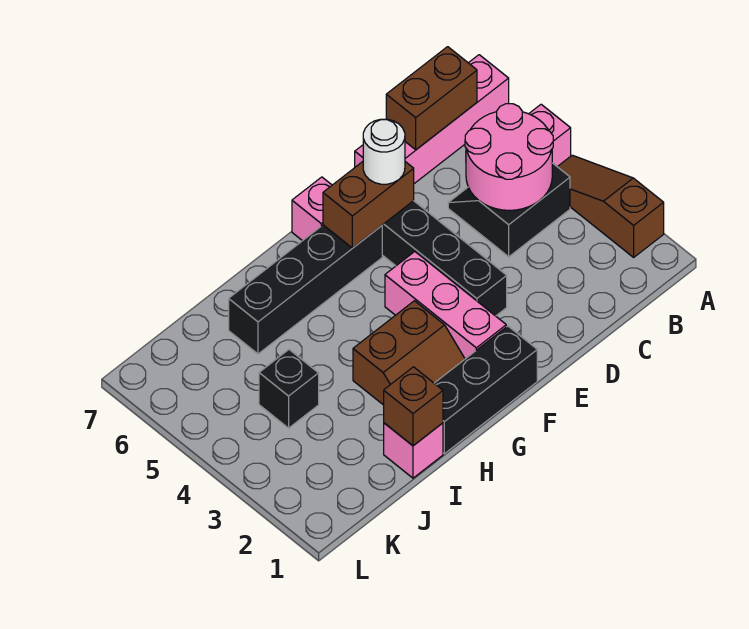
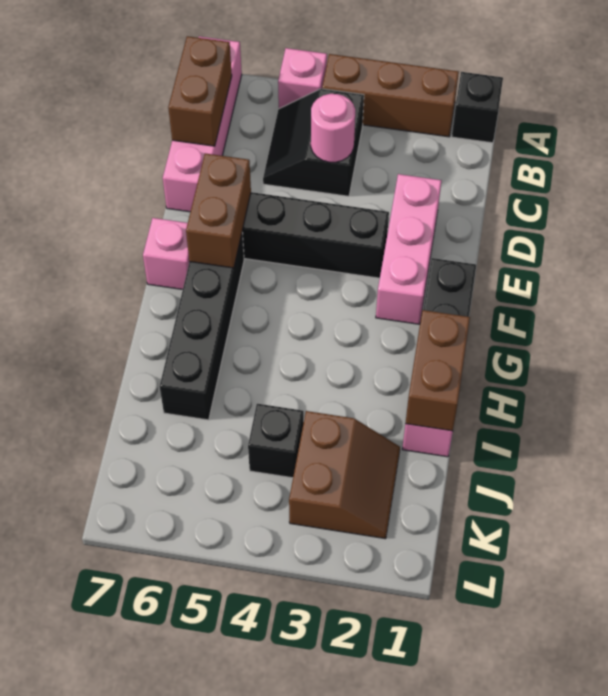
none -> black brick A1 level 1
brown slope A2:A4 level 1 top 2 -> brown brick A2:A4 level 1
pink round brick B4:C5 level 2 -> pink round brick C4 level 2
white round brick E6 level 3 -> none
pink brick F2:F4 level 1 -> pink brick D2:F2 level 1
brown slope G2:H3 level 1 top 3 -> brown slope J2:K3 level 1 top 3
brown brick I1 level 2 -> brown brick H1:I1 level 2

